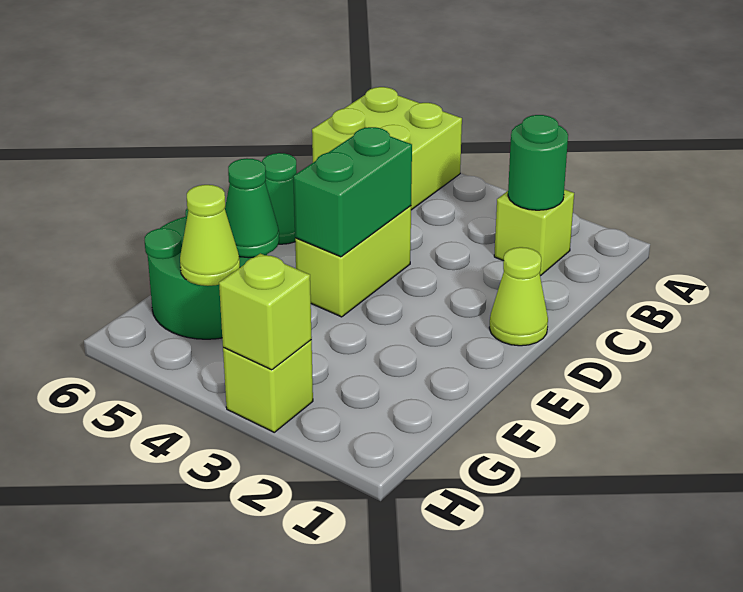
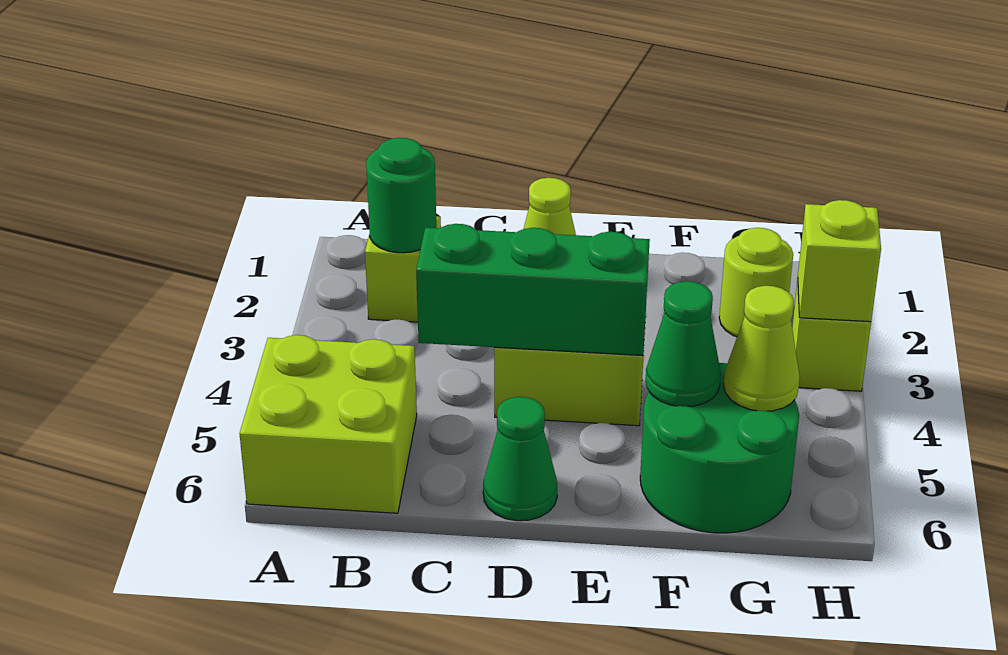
green brick D4:E4 level 2 -> green brick C4:E4 level 2
none -> lime round brick G2 level 1

